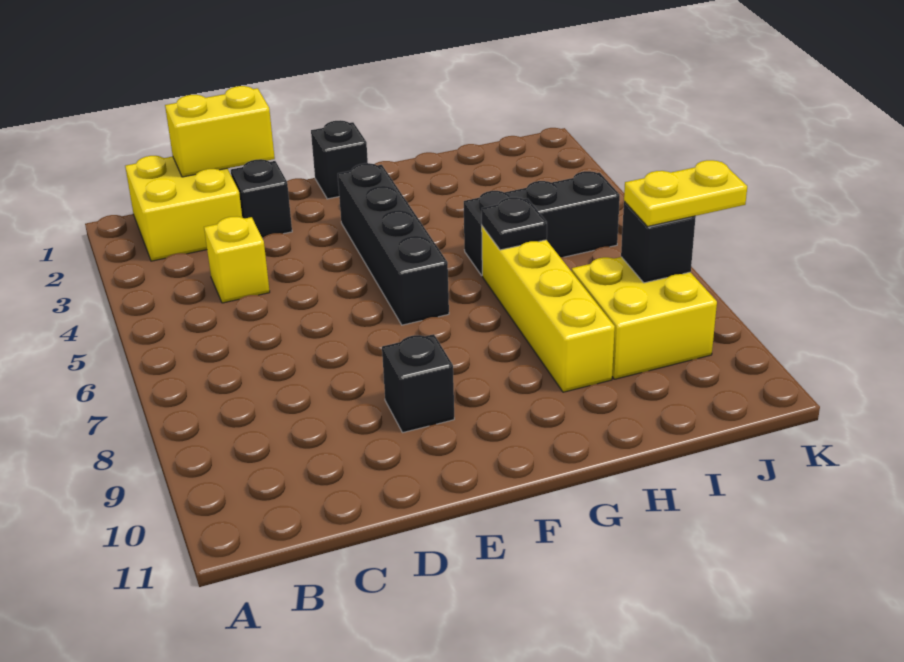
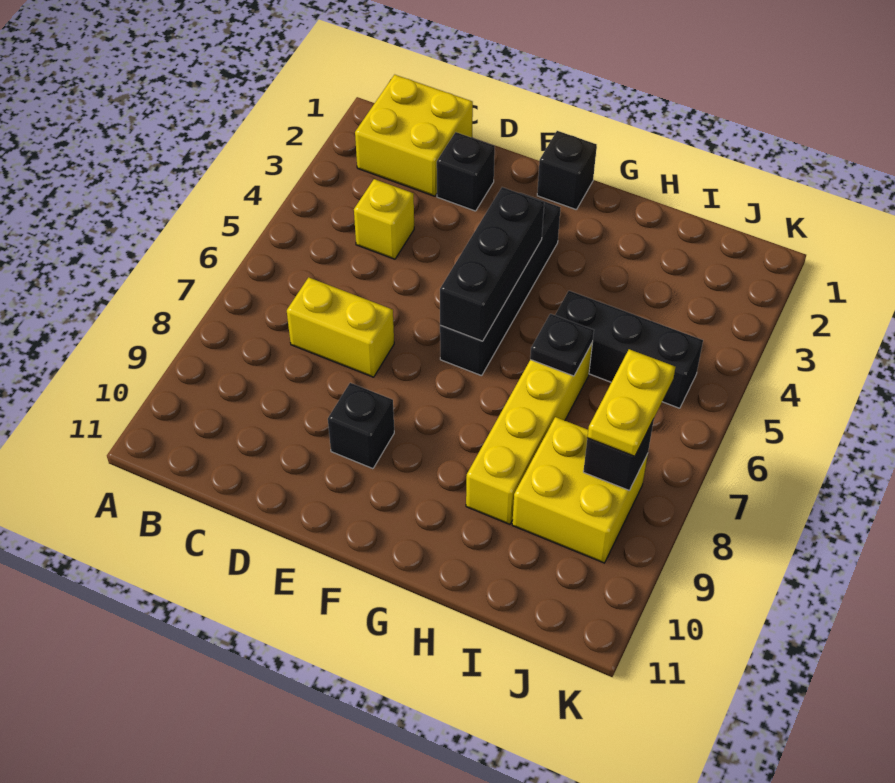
yellow brick C1:D1 level 2 -> yellow brick C7:D7 level 1
none -> black brick F4:F6 level 2
yellow plate J8:K8 level 3 -> yellow plate J7:J8 level 3

